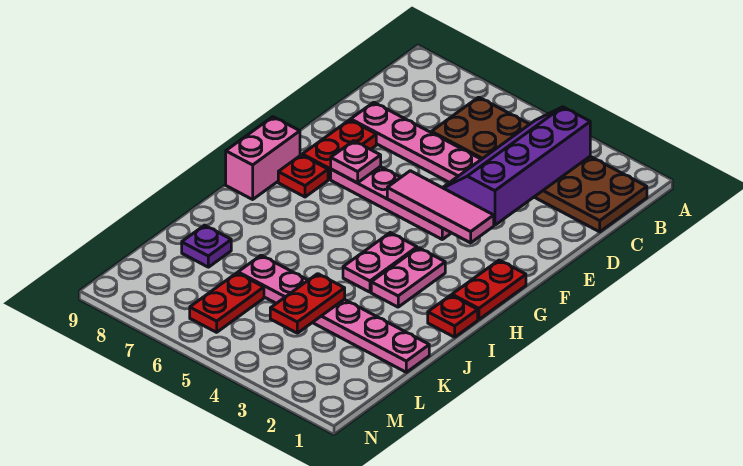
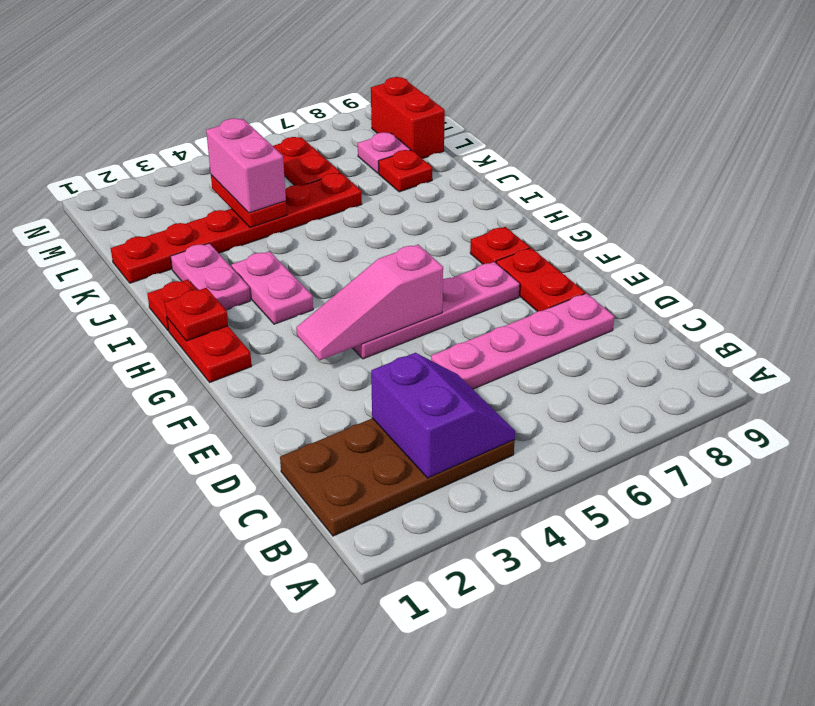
brown plate B1:C6 level 1 -> brown plate B1:C4 level 1
purple slope B3:E4 level 2 top 3 -> purple slope B3:C4 level 2 top 3
pink tile F3:F5 level 2 -> pink slope F3:F5 level 2 top 5
pink plate F7 level 2 -> pink plate L8 level 1
pink brick G9:H9 level 1 -> pink brick K4:L4 level 3
none -> red plate H1 level 2
pink plate H4:I4 level 1 -> pink plate I2:J2 level 1
pink plate K1:K6 level 1 -> red plate K1:K6 level 1
purple plate K8 level 1 -> red plate K8 level 1
none -> red brick L9:M9 level 1

